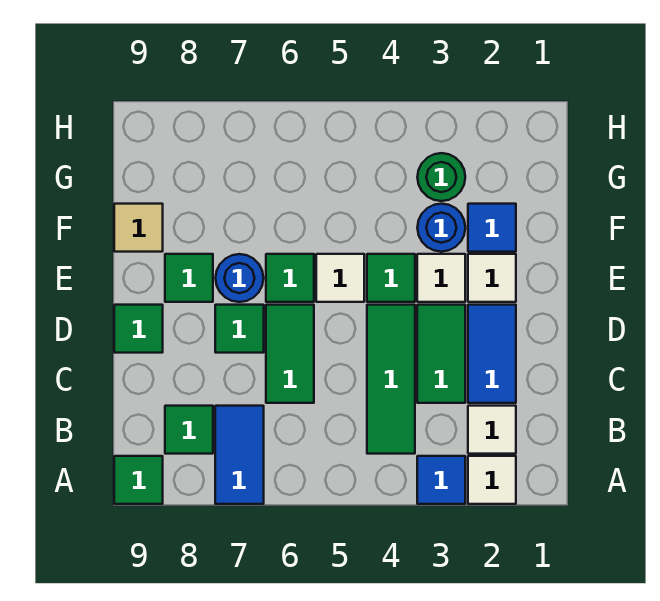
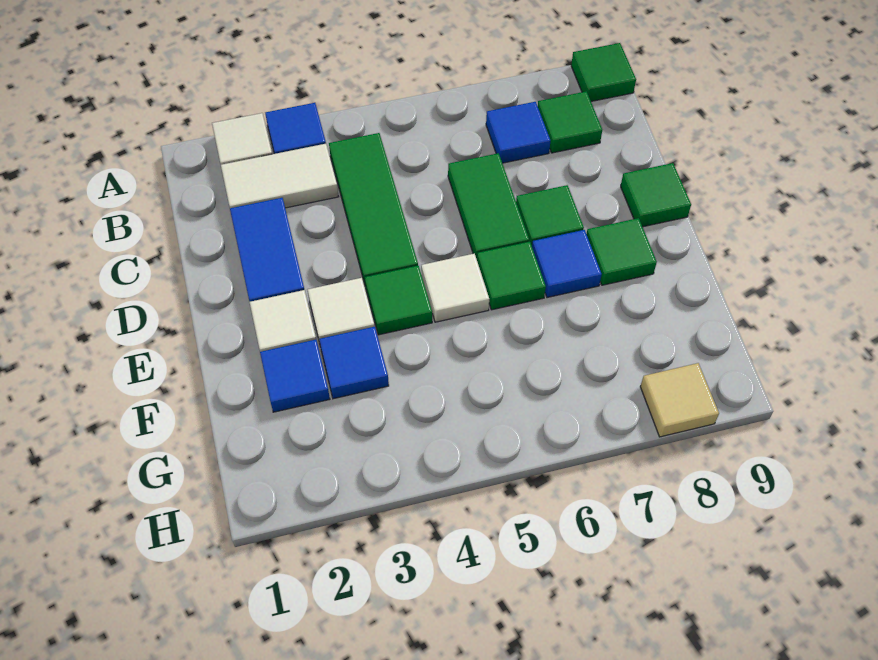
blue tile A7:B7 level 1 -> blue tile B7 level 1
white tile B2 level 1 -> white tile B2:B3 level 1
green tile C3:D3 level 1 -> none
blue round brick E7 level 1 -> blue tile E7 level 1
blue round brick F3 level 1 -> blue tile F3 level 1
tan tile F9 level 1 -> tan tile H8 level 1
green round brick G3 level 1 -> none

